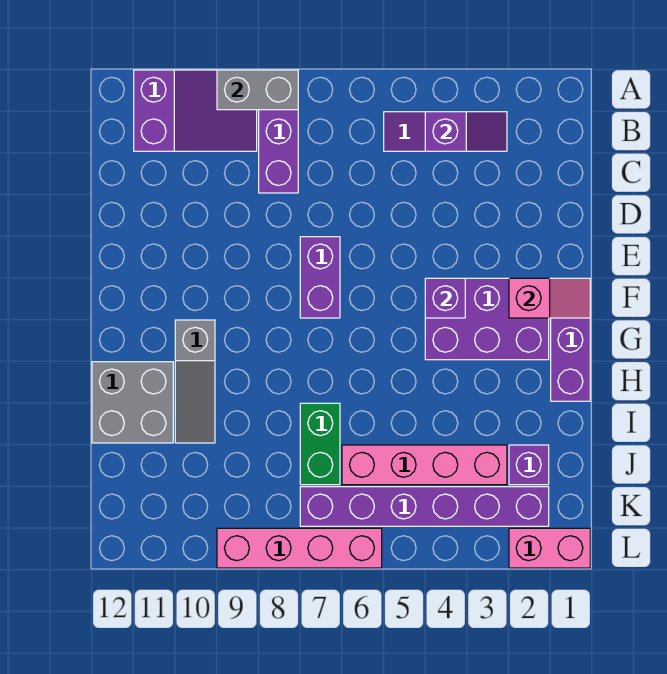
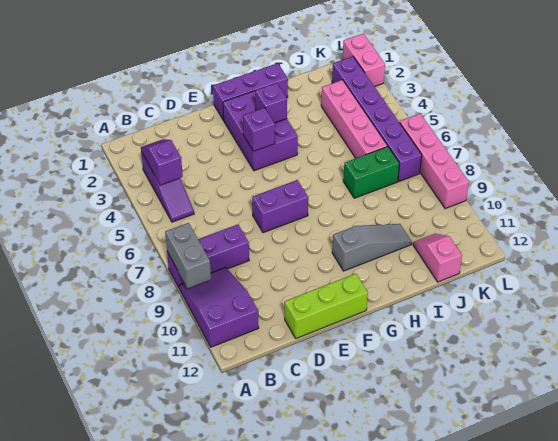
none -> lime brick D12:F12 level 1
pink slope F1:F2 level 2 top 2 -> pink slope J11:J12 level 1 top 12
grey brick H11:I12 level 1 -> none
purple brick J2 level 1 -> purple brick G3 level 2

